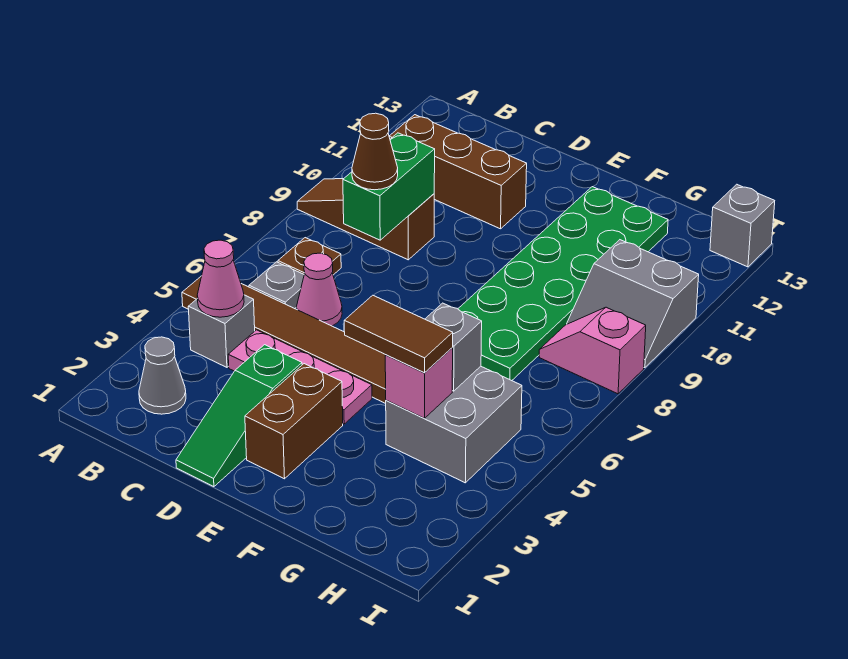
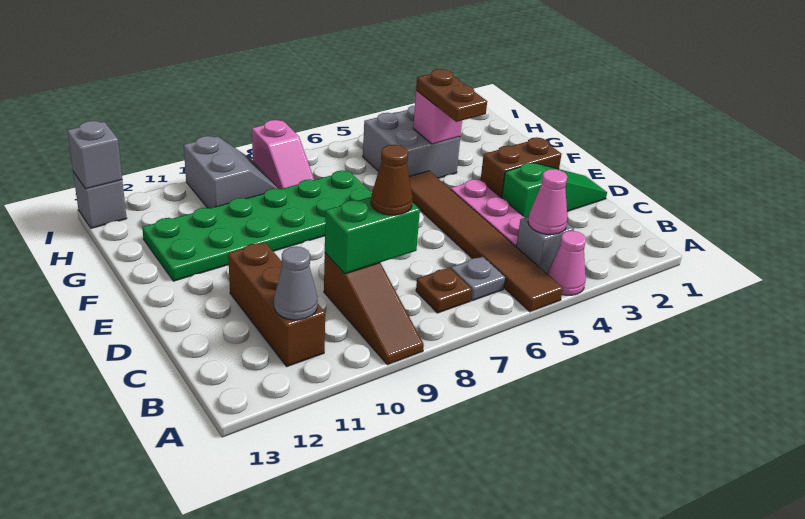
grey cone B2 level 1 -> grey cone B11 level 2
pink cone C6 level 1 -> pink cone A4 level 1
brown tile F4:G4 level 3 -> brown plate F4:G4 level 3
grey brick G5 level 2 -> grey brick I13 level 2

